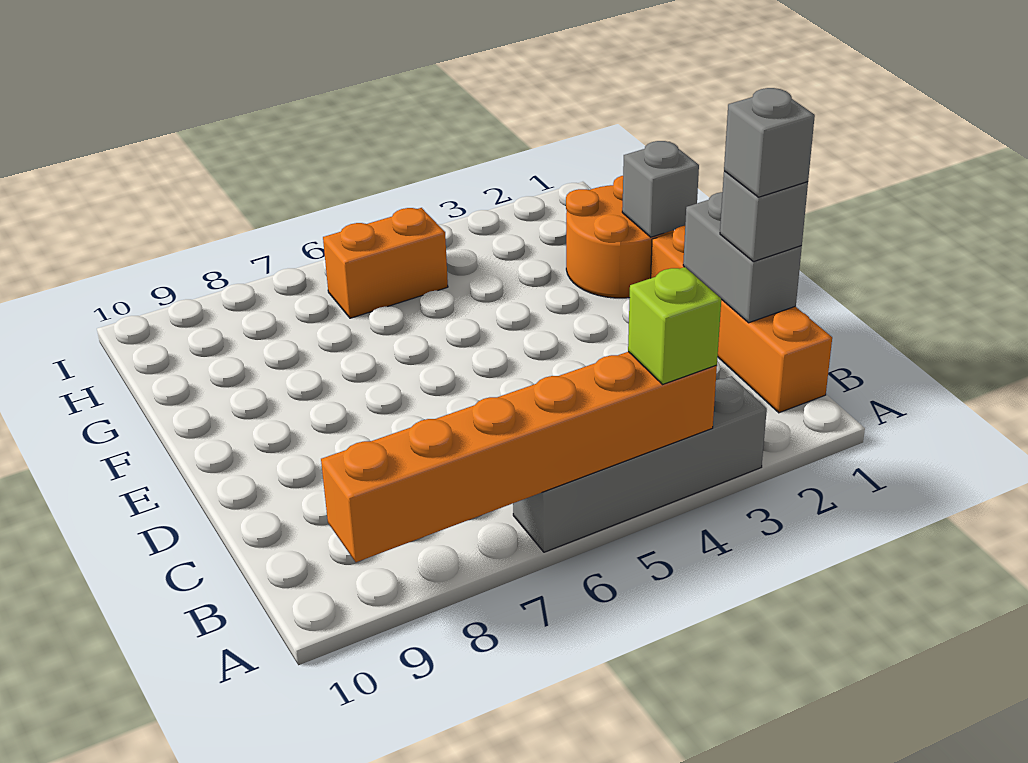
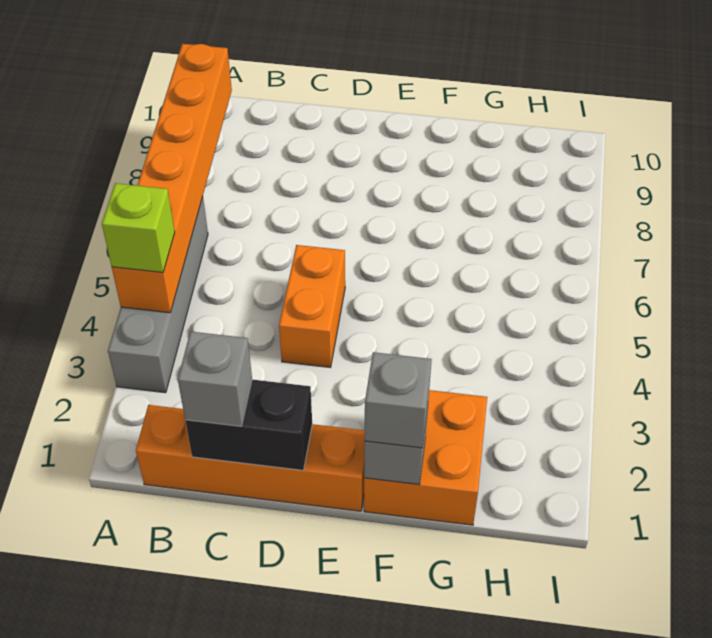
grey brick C1:D1 level 2 -> black brick C1:D1 level 2
grey brick C1 level 4 -> grey brick F1 level 3
orange round brick F1:G2 level 1 -> orange brick F1:G2 level 1
orange brick H5:H6 level 1 -> orange brick D4:D5 level 1

